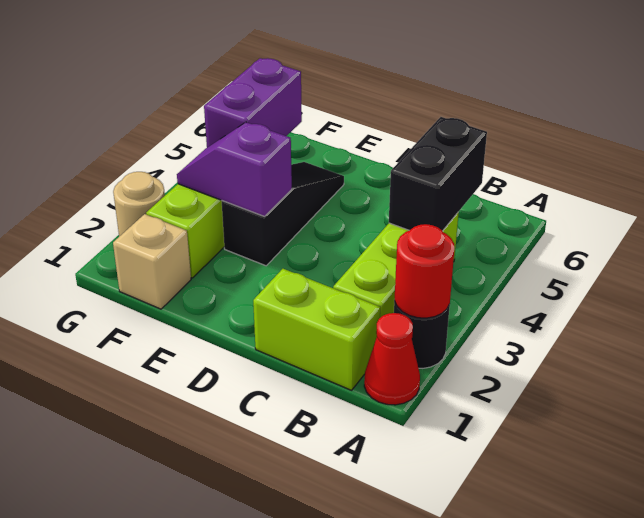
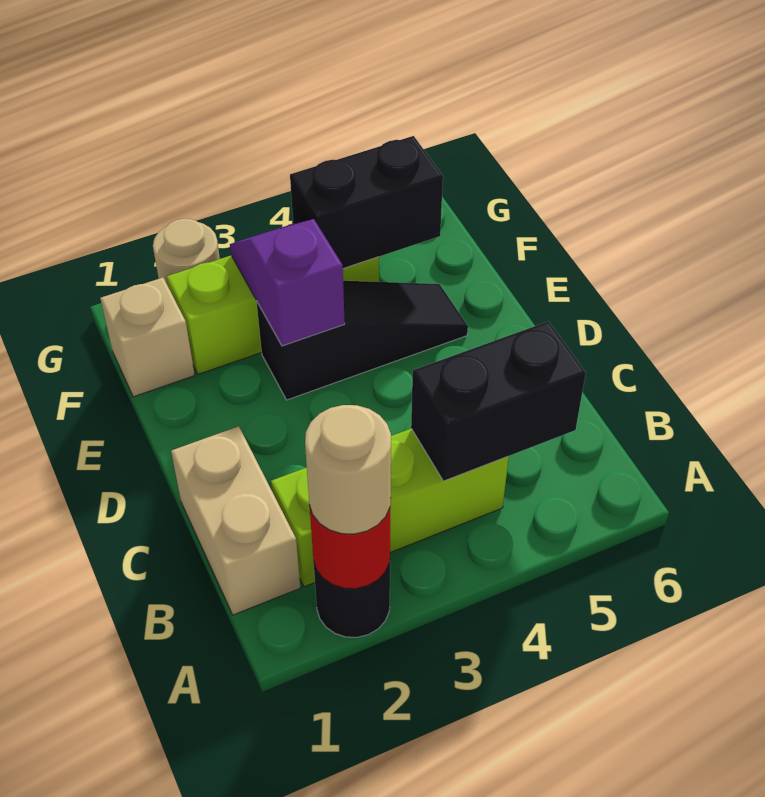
red cone A1 level 1 -> none
none -> tan round brick A2 level 3
lime brick B1:C1 level 1 -> tan brick B1:C1 level 1
purple brick F4:F5 level 2 -> black brick F4:F5 level 2

